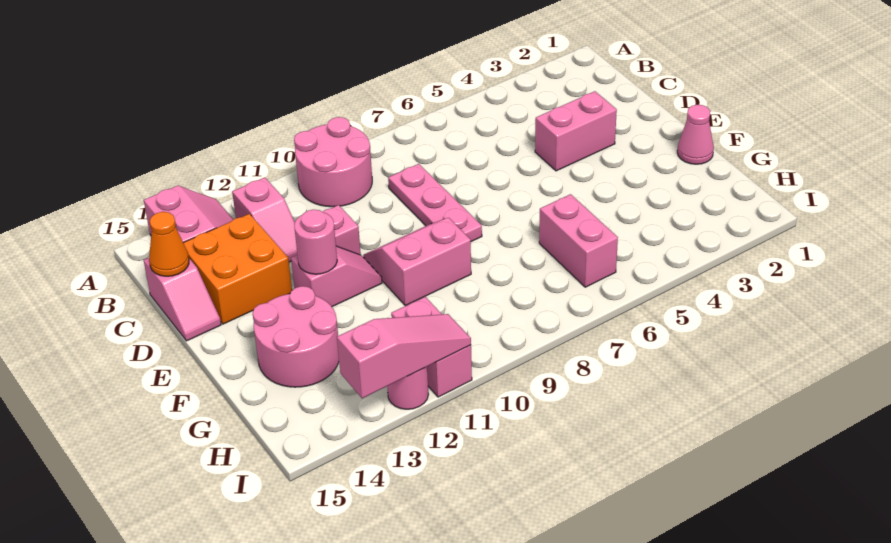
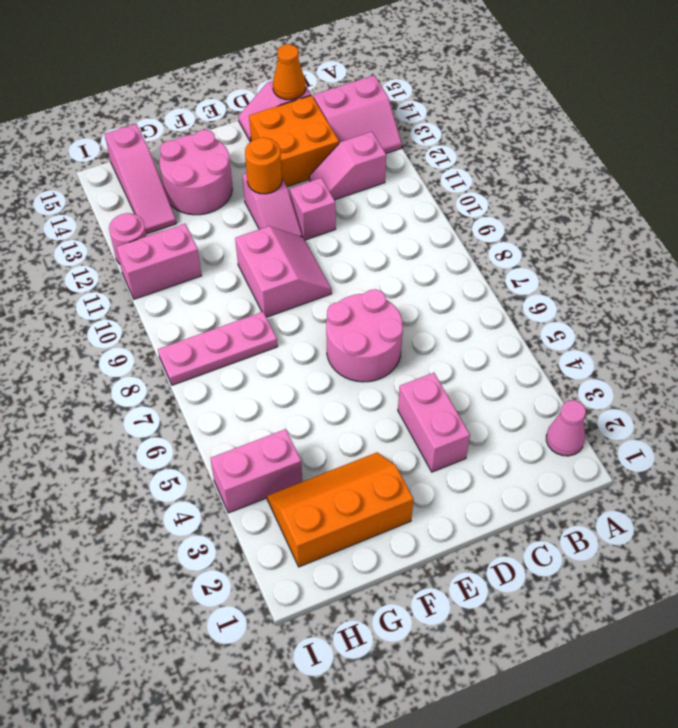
pink round brick A9:B10 level 1 -> pink round brick D6:E7 level 1
pink plate C8:E8 level 1 -> pink plate G8:I8 level 1
pink round brick E12 level 2 -> orange round brick E12 level 2
pink cone F1 level 1 -> pink cone A2 level 1
none -> orange slope F2:H3 level 1 top 2
pink brick G6:H6 level 1 -> pink brick H4:I4 level 1
pink slope I11:I13 level 2 top 13 -> pink slope H13:H15 level 1 top 15

